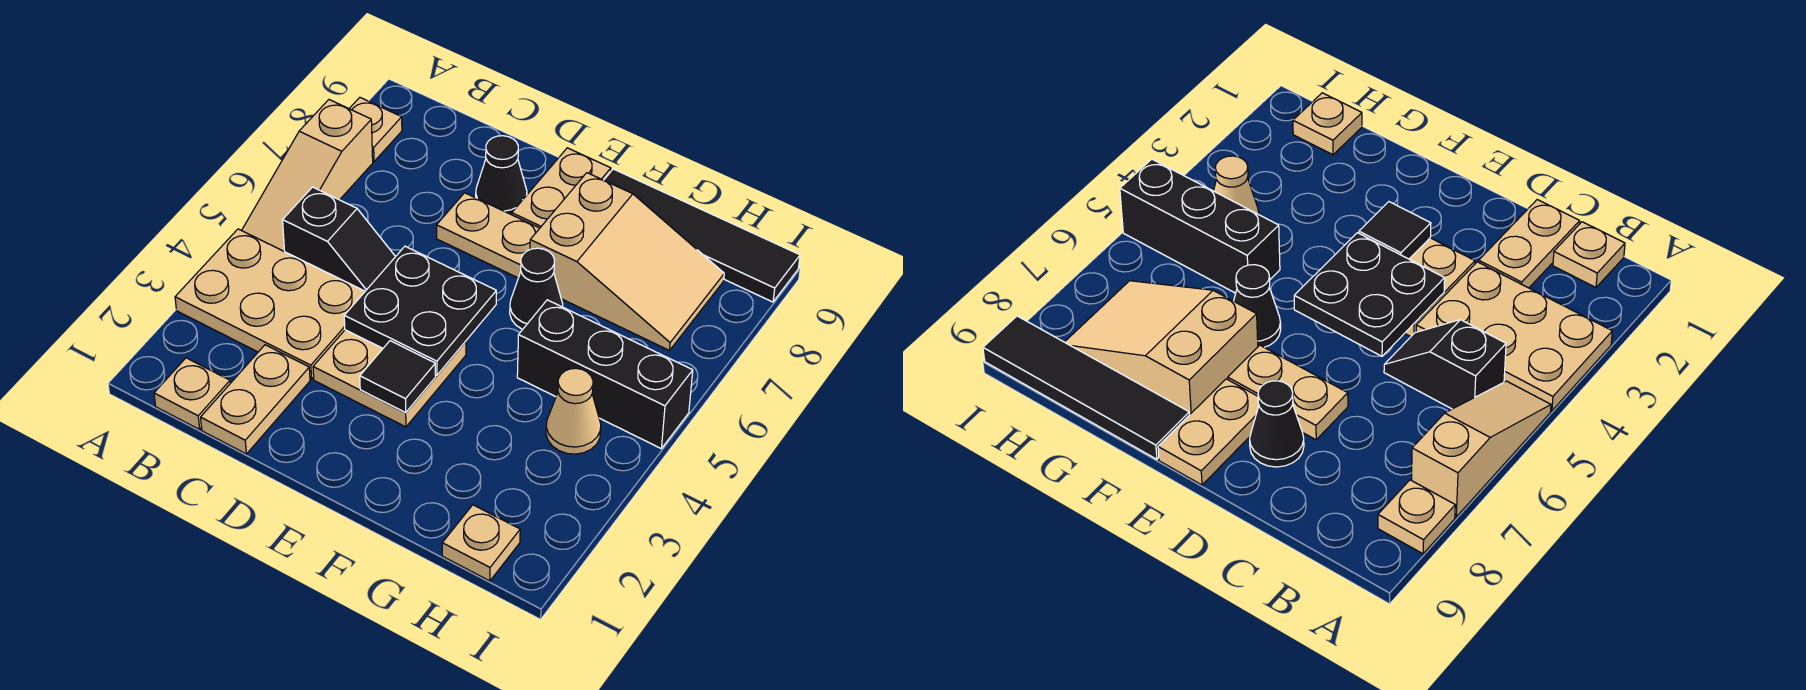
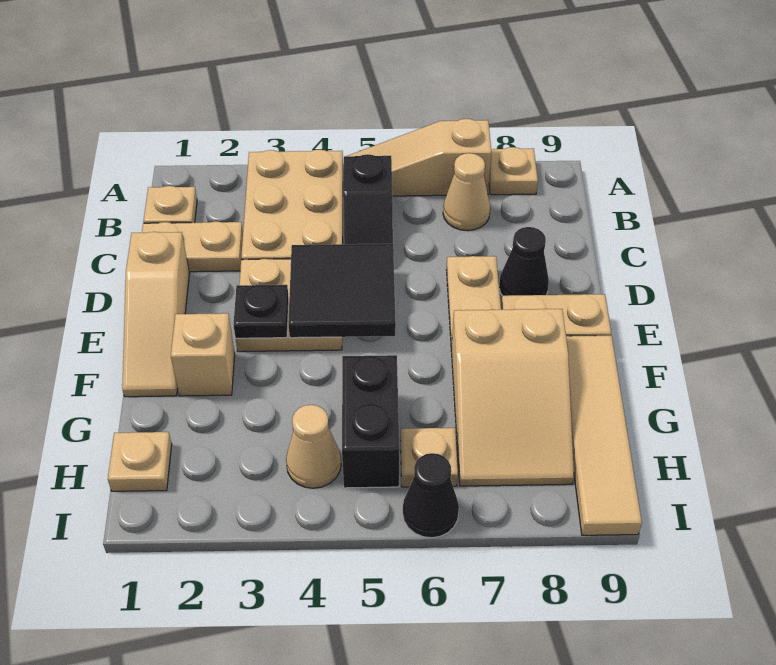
none -> tan cone B7 level 1
none -> tan slope D1:F1 level 1 top D
black plate D4:E5 level 2 -> black tile D4:E5 level 2
black tile E3 level 2 -> black plate E3 level 2
none -> tan brick F2 level 1
black cone F6 level 1 -> black cone I6 level 1
black tile F9:I9 level 1 -> tan tile F9:I9 level 1
black brick G5:I5 level 1 -> black brick G5:H5 level 1
none -> tan plate H6 level 1

